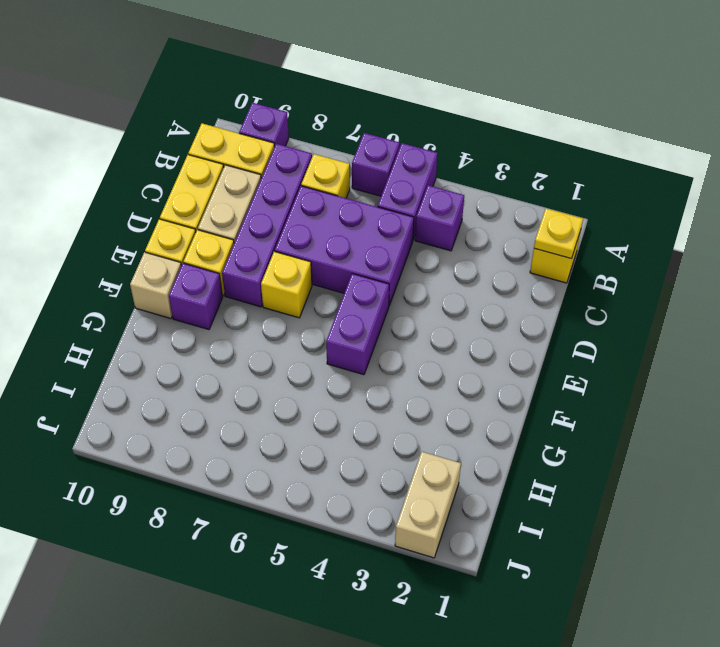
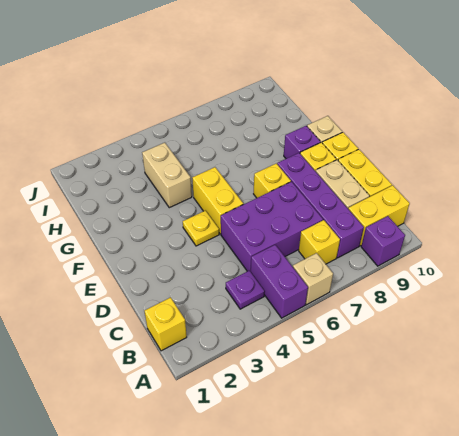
purple brick A6 level 1 -> tan brick A6 level 1
yellow plate B1 level 2 -> yellow plate E4 level 1
purple brick B4 level 1 -> purple plate B4 level 1
purple brick E5:F5 level 1 -> yellow brick E5:F5 level 1
tan brick I2:J2 level 1 -> tan brick G4:H4 level 1

